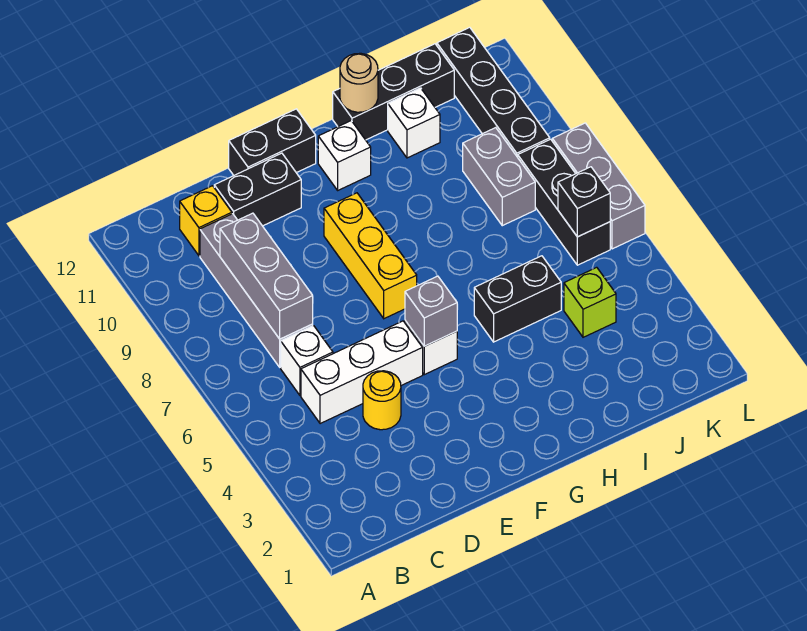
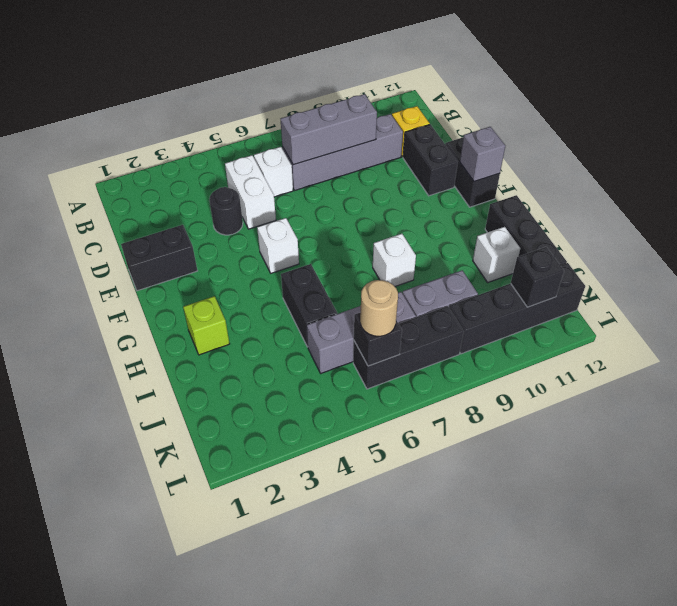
white brick C5:E5 level 1 -> white brick C5:D5 level 1
yellow round brick D4 level 1 -> black round brick D4 level 1
none -> black brick E1:E2 level 1
grey brick F5 level 2 -> grey brick F12 level 2
yellow brick F7:F9 level 1 -> none
white brick G11 level 1 -> white brick H8 level 1
tan round brick H12 level 2 -> tan round brick K6 level 3
lime brick J4 level 1 -> lime brick H2 level 1
none -> black brick K11 level 2
grey brick L6:L8 level 1 -> grey brick J5:J7 level 1

